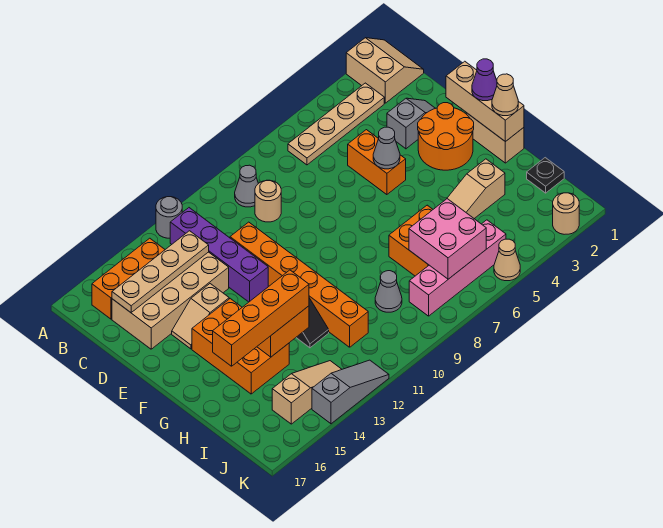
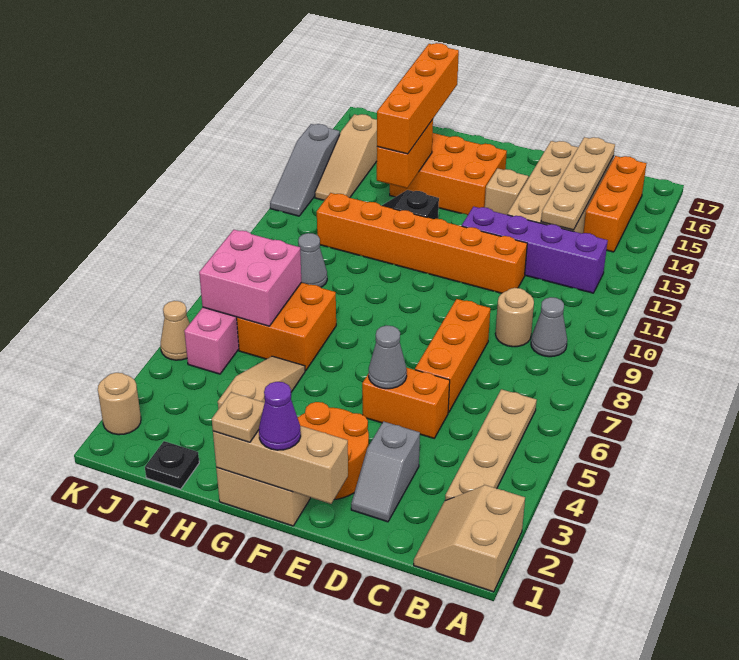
tan slope A1:B2 level 1 top 2 -> tan slope A1:B2 level 1 top A
grey round brick A12 level 1 -> none
none -> orange brick D6:D8 level 1
tan cone G1 level 3 -> tan plate G1 level 3

